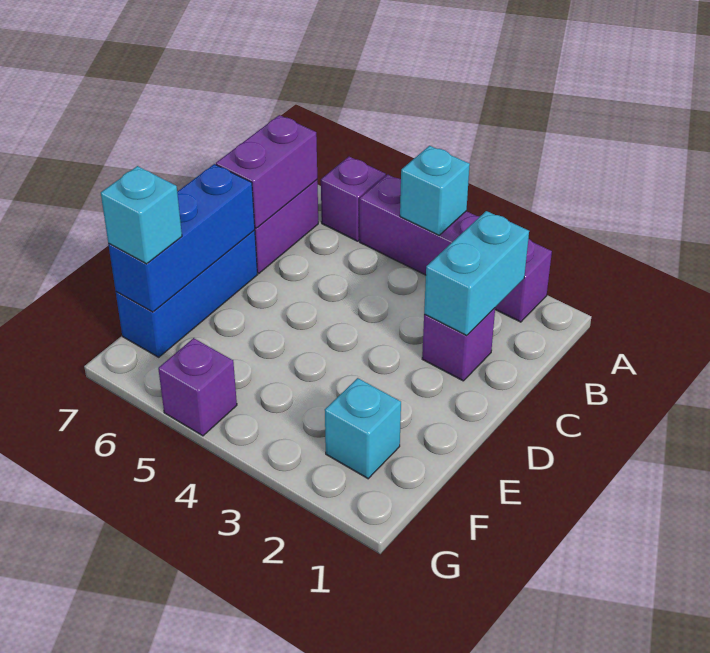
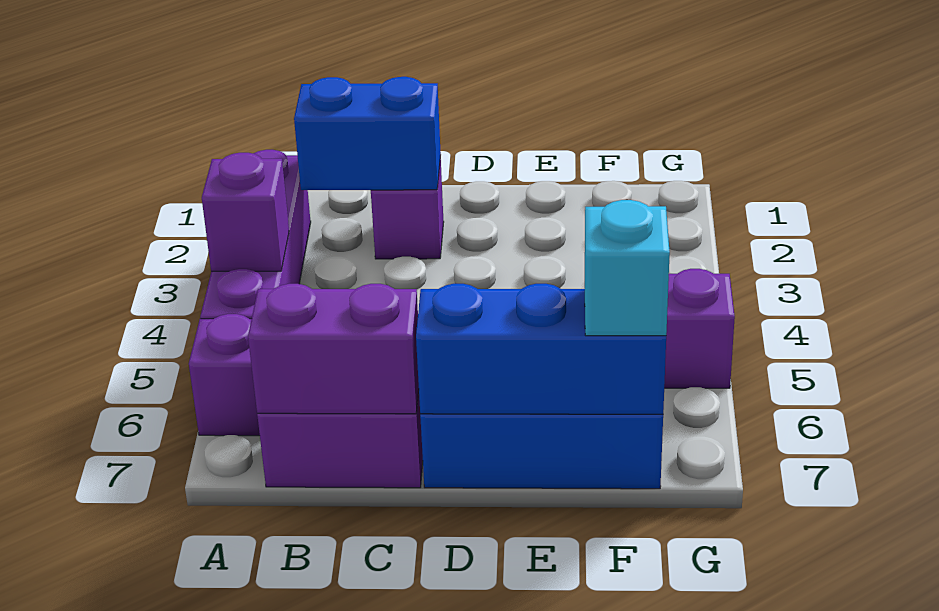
cyan brick A4 level 2 -> purple brick A4 level 2
cyan brick B2:C2 level 2 -> blue brick B2:C2 level 2
cyan brick F2 level 1 -> none

